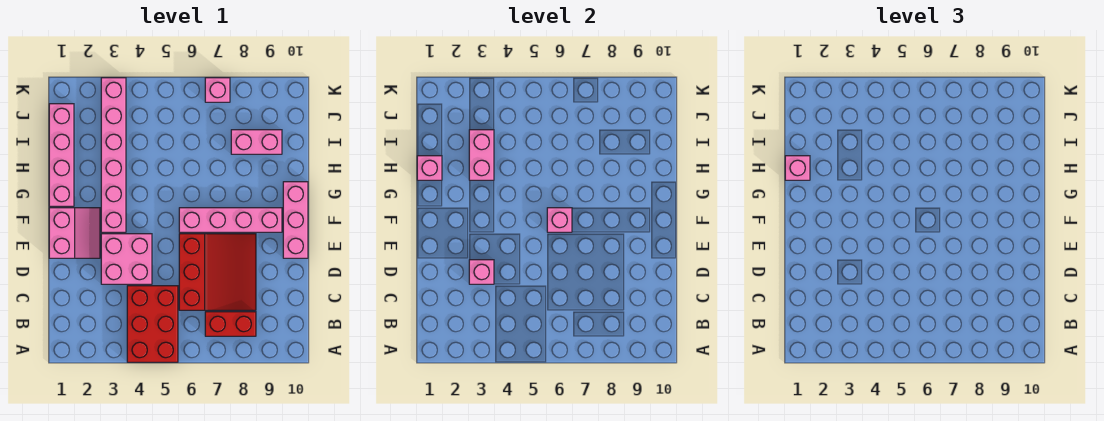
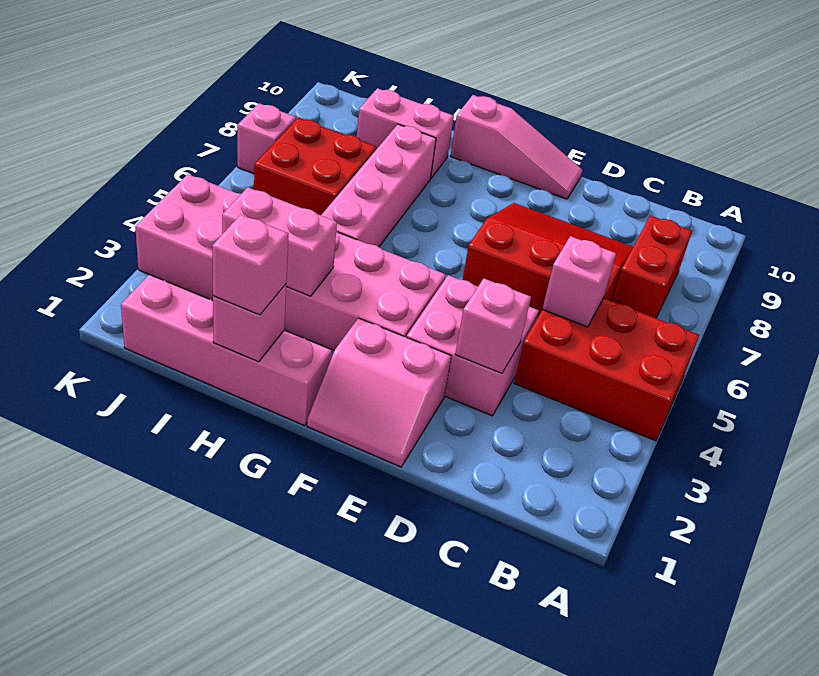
pink slope E1:F2 level 1 top 1 -> pink slope E1:F2 level 1 top 2
pink brick E10:G10 level 1 -> pink slope E10:G10 level 1 top G
pink brick F3:K3 level 1 -> pink brick F3:K4 level 1
pink brick F6:F9 level 1 -> pink brick H5:H8 level 1
pink brick F6 level 2 -> pink brick C5 level 2
none -> red brick I6:J7 level 1
pink brick I8:I9 level 1 -> pink brick H9:I9 level 1

